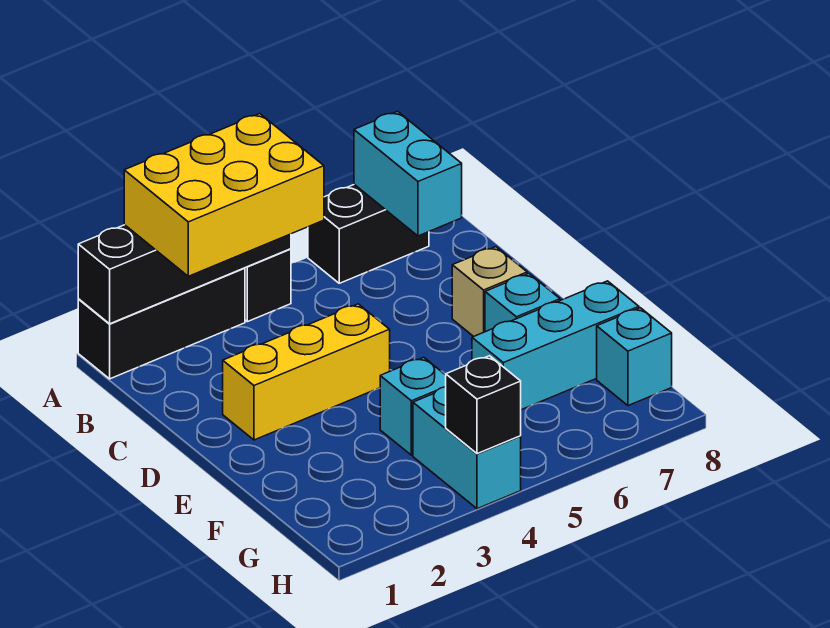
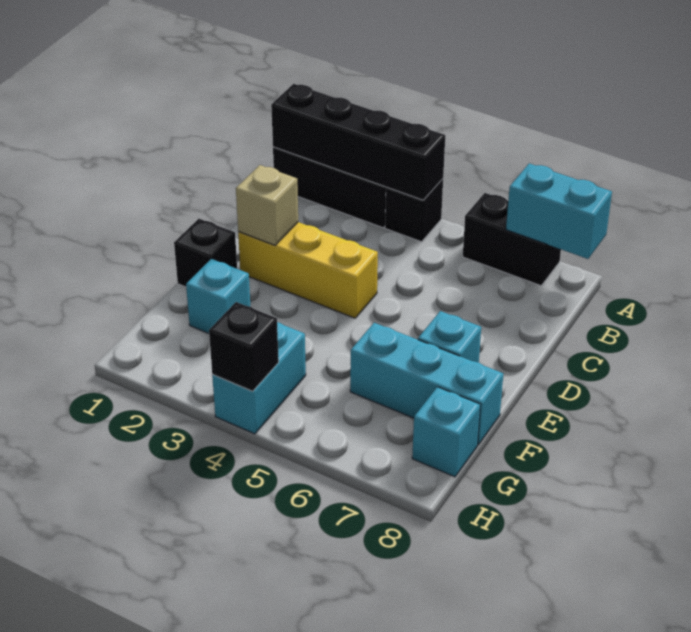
yellow brick A2:B4 level 3 -> none
cyan brick A7:B7 level 2 -> cyan brick A7:A8 level 2
tan brick D7 level 1 -> tan brick D2 level 2
none -> black brick E1 level 1
cyan brick F4 level 1 -> cyan brick F2 level 1

